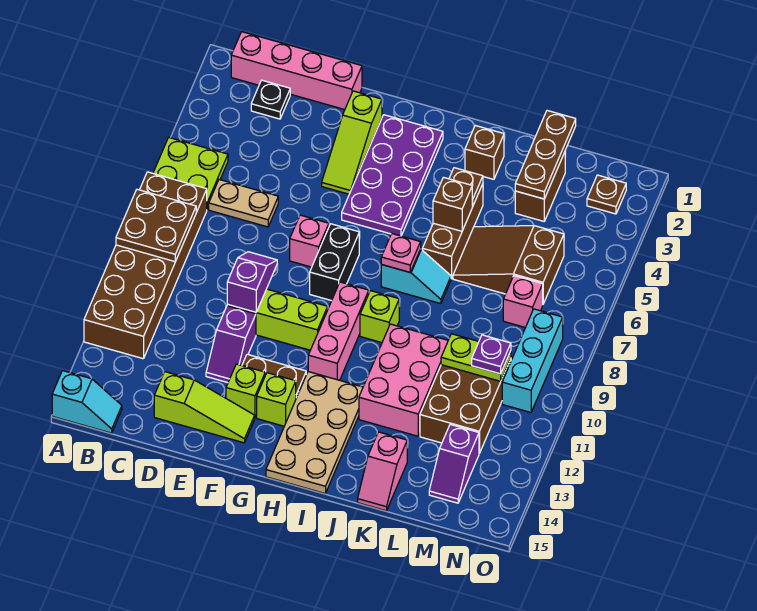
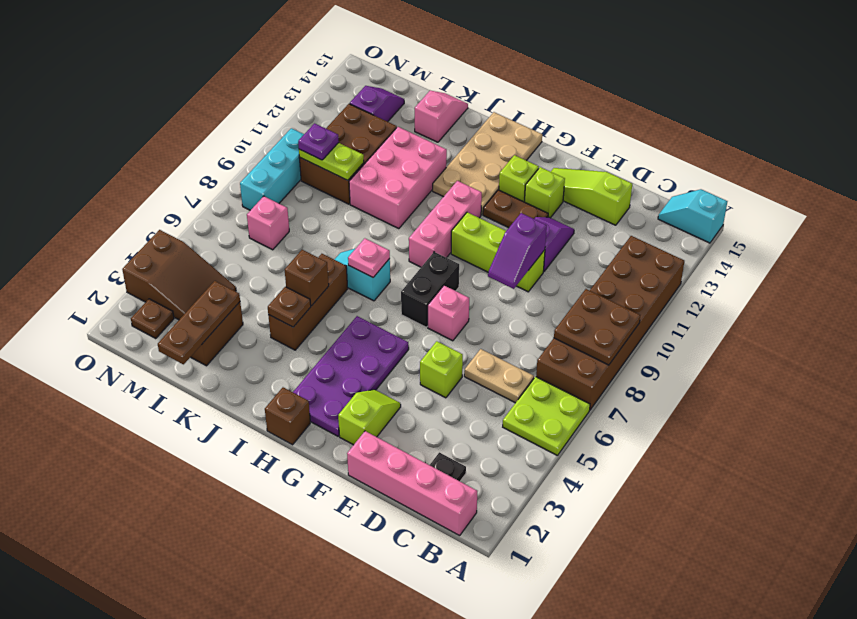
lime slope F2:F4 level 1 top 2 -> lime slope F2:F3 level 1 top 2
lime brick I9 level 1 -> lime brick E5 level 1
brown brick J2 level 1 -> brown brick H1 level 1
brown slope K5:M6 level 1 top M -> brown slope M3:O4 level 1 top O

